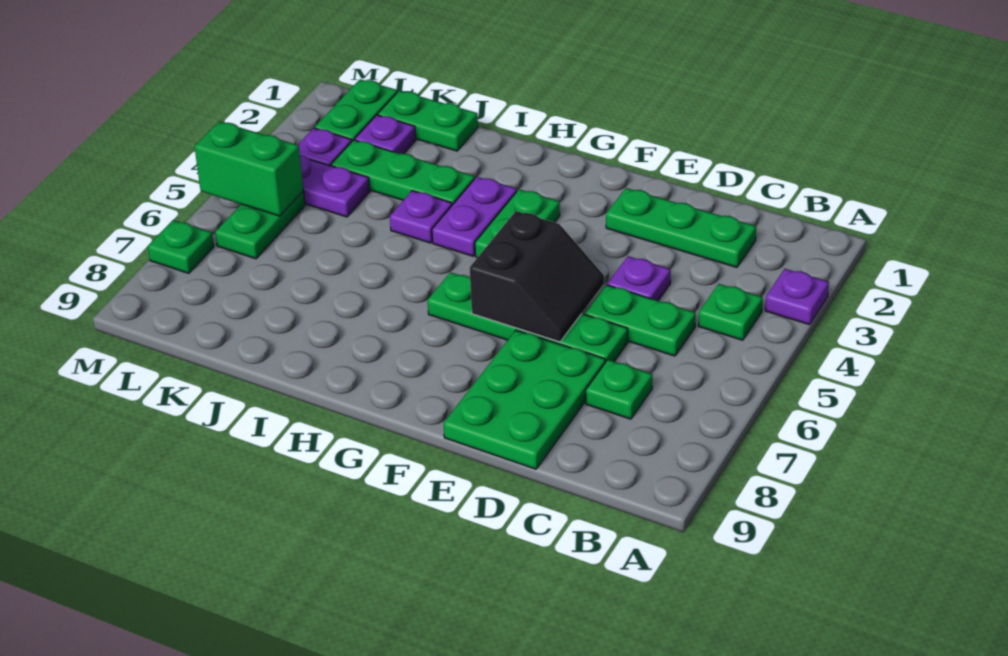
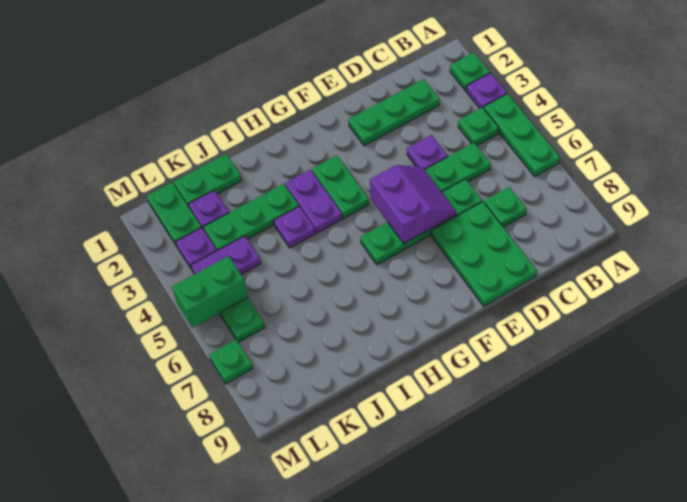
none -> green plate A2 level 1
none -> green plate A4:A6 level 1
black slope E5:F6 level 2 top F -> purple slope E5:F6 level 2 top F

